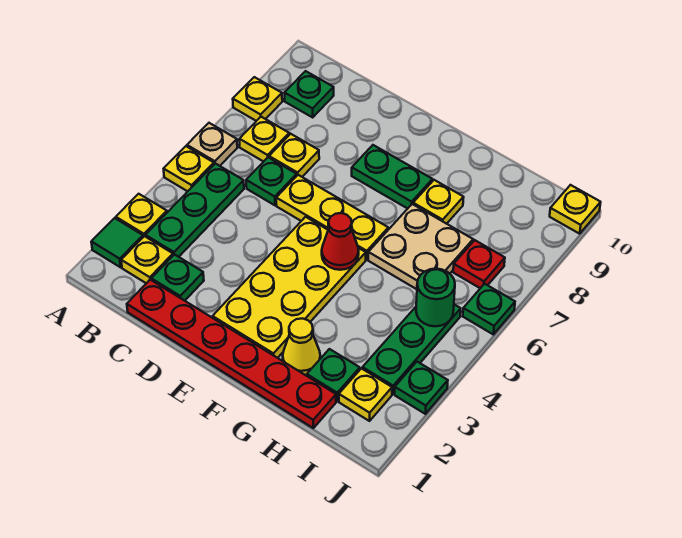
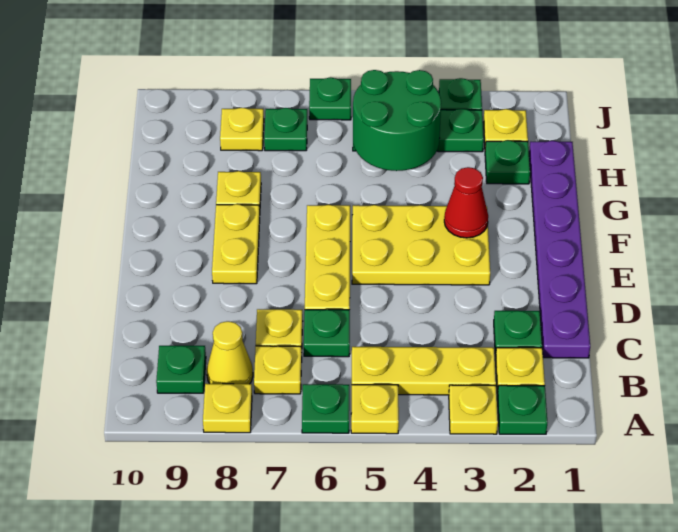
green tile A2 level 1 -> green plate A2 level 1
tan plate A6 level 1 -> green plate A6 level 1
green plate B3:B5 level 1 -> yellow plate B3:B5 level 1
red plate C1:H1 level 1 -> purple plate C1:H1 level 1
yellow plate E2:F5 level 1 -> yellow plate E3:F5 level 1
green plate E8:F8 level 1 -> yellow plate E8:F8 level 1
red cone F5 level 2 -> red cone F3 level 2
yellow cone G2 level 1 -> yellow cone B8 level 1
tan plate G6:H7 level 1 -> none
green round brick I5 level 2 -> green round brick H4:I5 level 2
red plate I7 level 1 -> green plate I7 level 1
yellow plate J10 level 1 -> yellow plate I8 level 1

